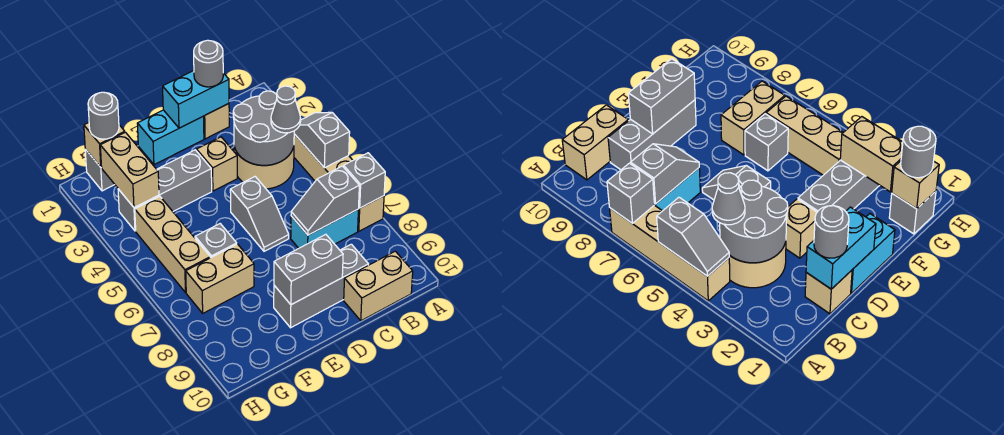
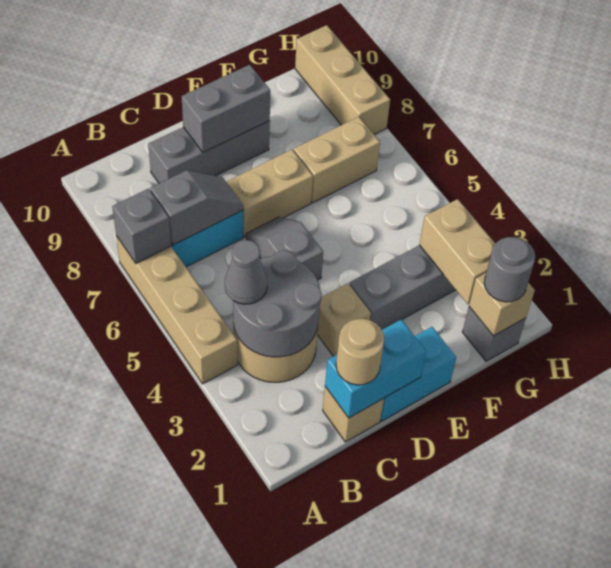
grey slope A4:A5 level 2 top 5 -> none
tan brick B10:C10 level 1 -> tan brick D7:E7 level 1
grey round brick C1 level 3 -> tan round brick C1 level 3
grey brick F6 level 1 -> none
tan brick G4:G6 level 1 -> tan brick H8:H10 level 1

